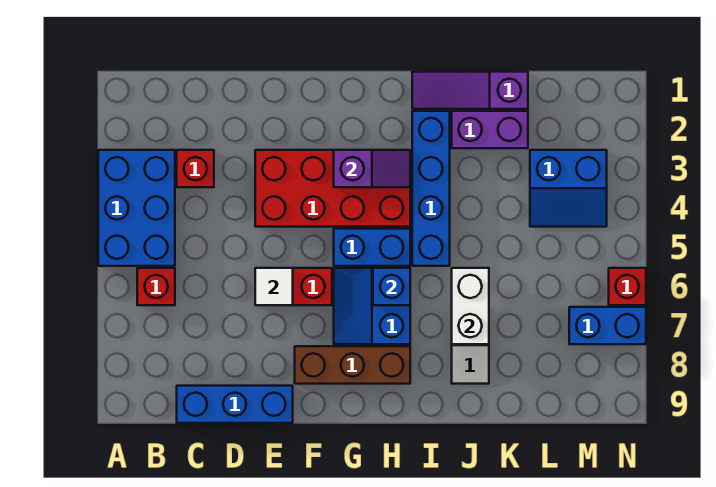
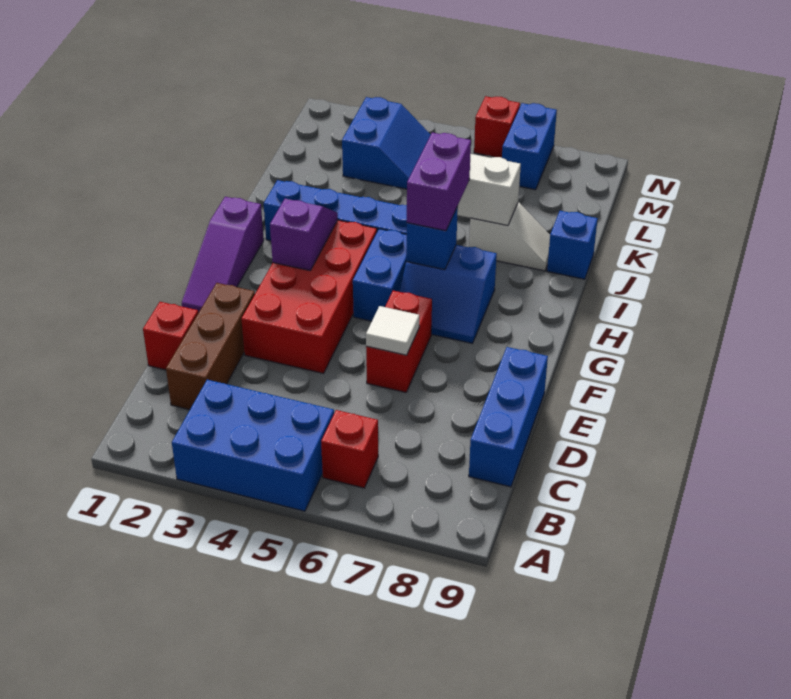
red brick C3 level 1 -> red brick D1 level 1
brown brick F8:H8 level 1 -> brown brick C2:E2 level 1
purple slope I1:K1 level 1 top K -> purple slope F1:H1 level 1 top H
purple brick J2:K2 level 1 -> purple brick H6:I6 level 3
none -> blue brick J9 level 1

